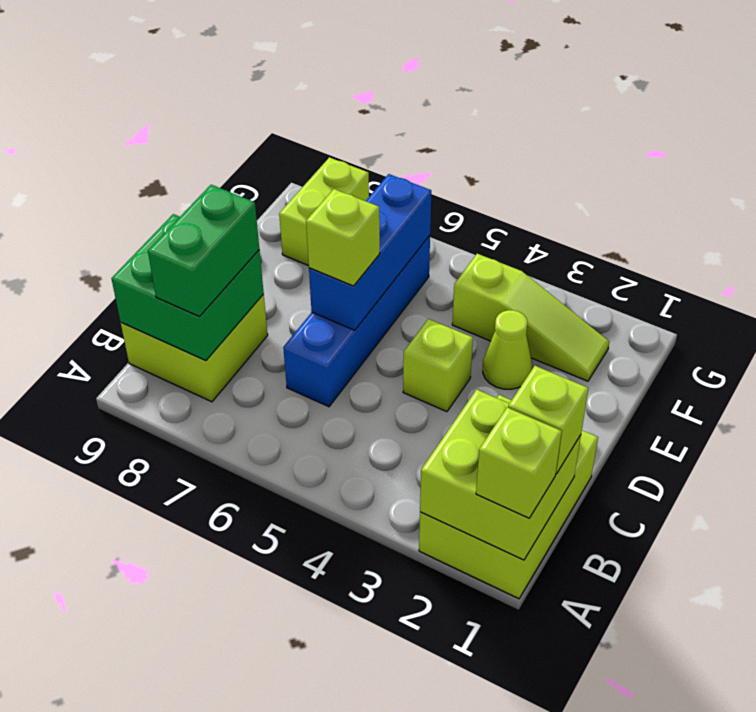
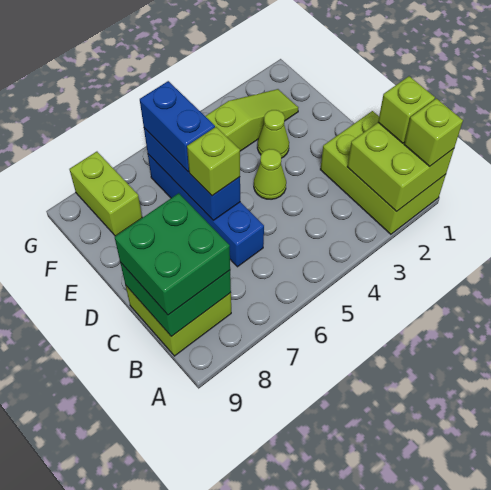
green brick B8:C8 level 3 -> green brick B8:C9 level 3
lime brick D4 level 1 -> lime cone D4 level 1
none -> blue brick E6:F6 level 3

